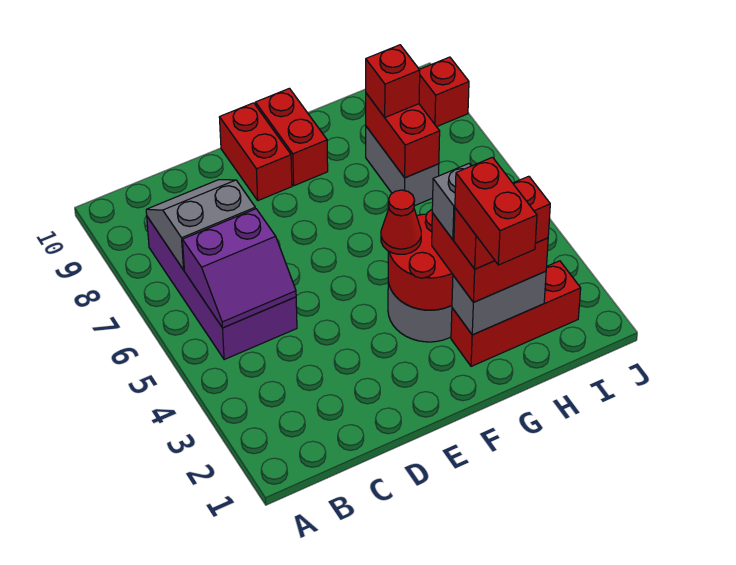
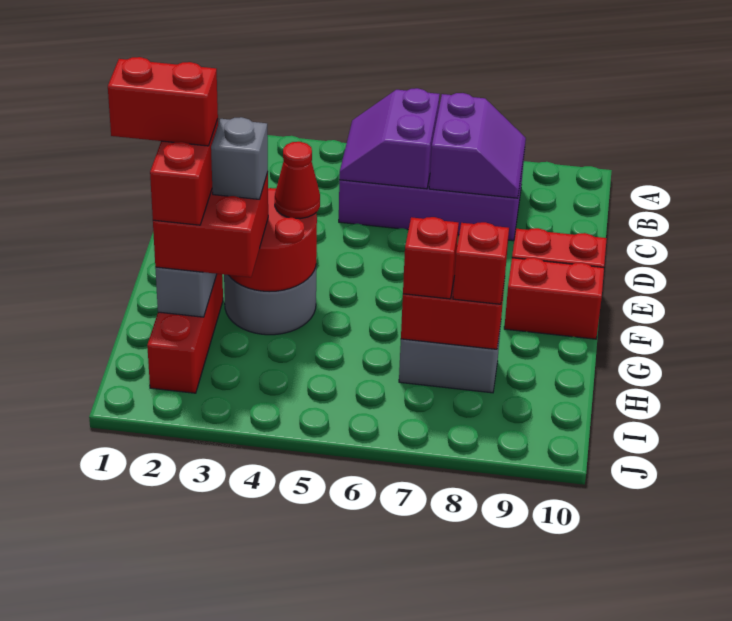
grey slope B7:C8 level 2 top 7 -> purple slope B7:C8 level 2 top 7
red brick J9 level 1 -> red brick H7 level 3

